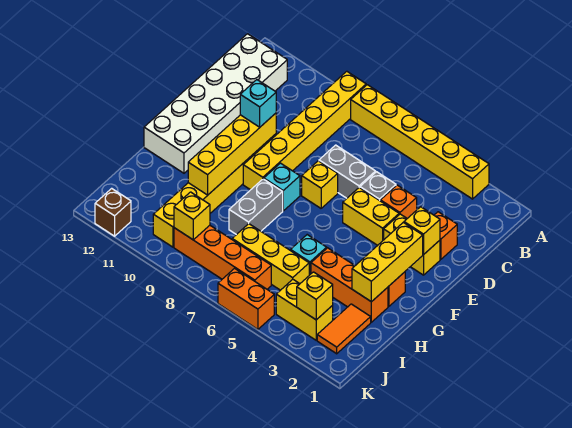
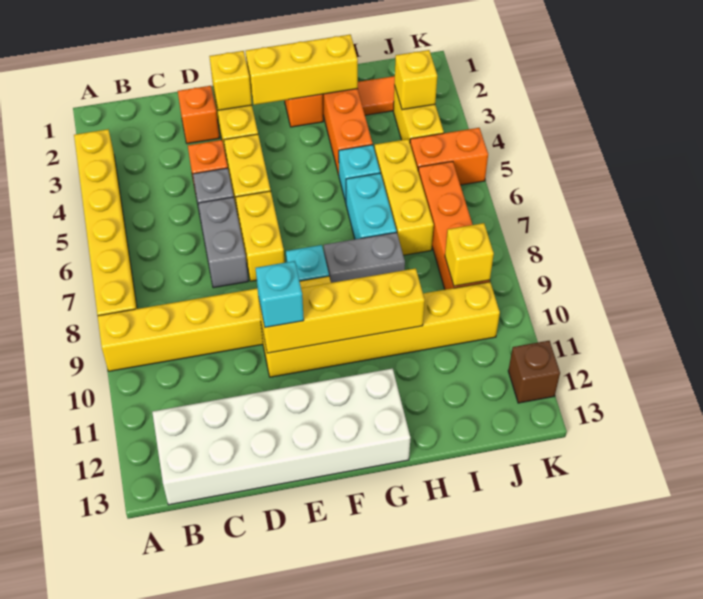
yellow brick E7 level 1 -> yellow brick E6:E7 level 1
none -> cyan brick H6:H7 level 1
orange brick K5:K6 level 1 -> orange brick J5:K5 level 1

